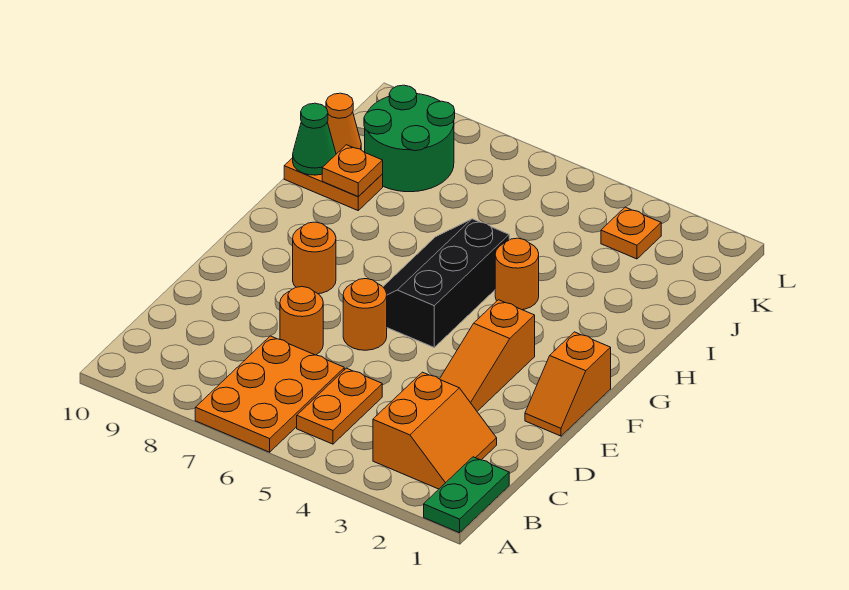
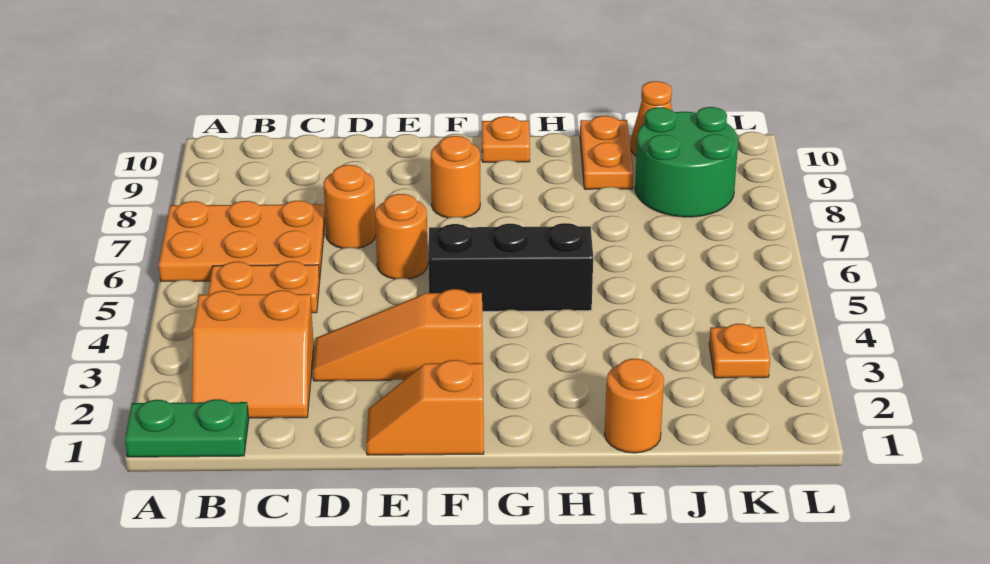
orange round brick H4 level 1 -> orange round brick I1 level 1
orange plate I9 level 2 -> orange plate G10 level 1
green cone I10 level 2 -> none

